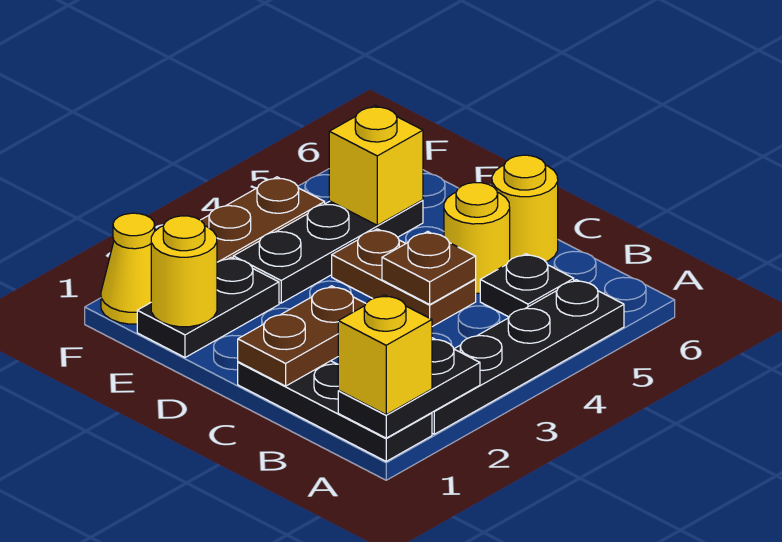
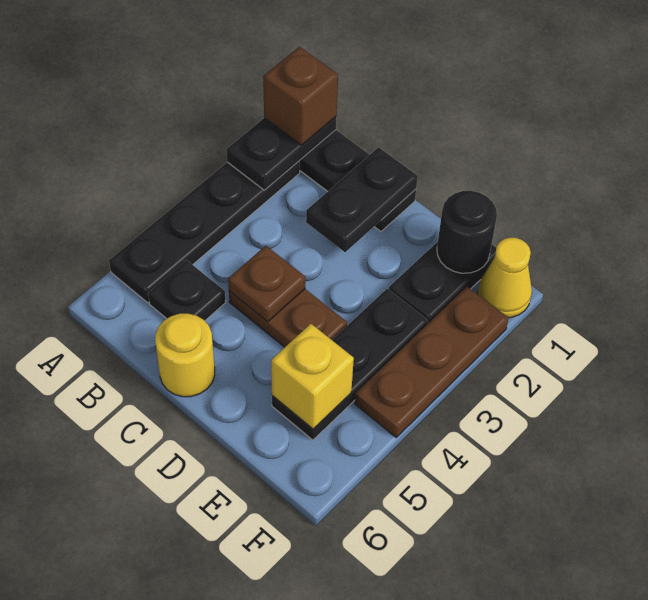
yellow brick A1 level 3 -> brown brick A1 level 3
brown plate C1:C2 level 2 -> black plate C1:C2 level 2
yellow round brick C5 level 1 -> none
yellow round brick E1 level 2 -> black round brick E1 level 2

